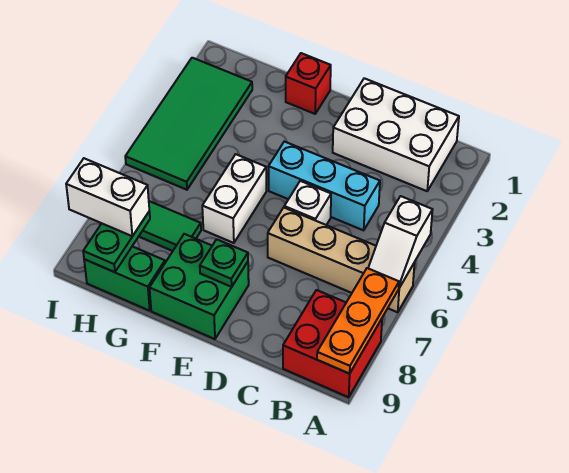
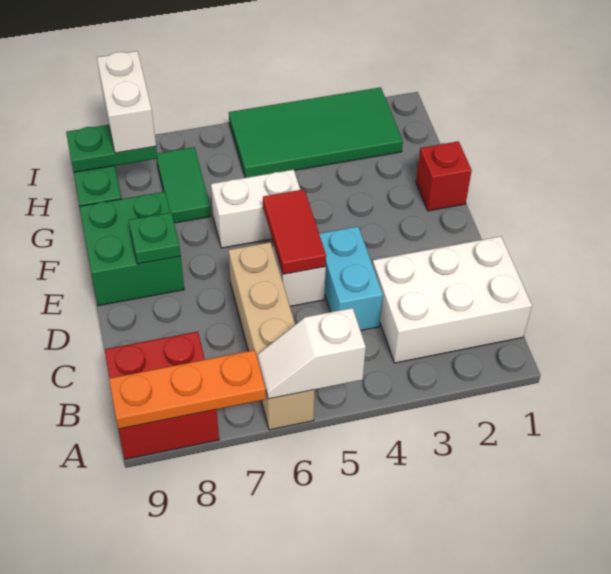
white brick B1:D2 level 1 -> white brick B1:C3 level 1
cyan brick C4:E4 level 1 -> cyan brick C4:D4 level 1
none -> red tile D5:E5 level 2

